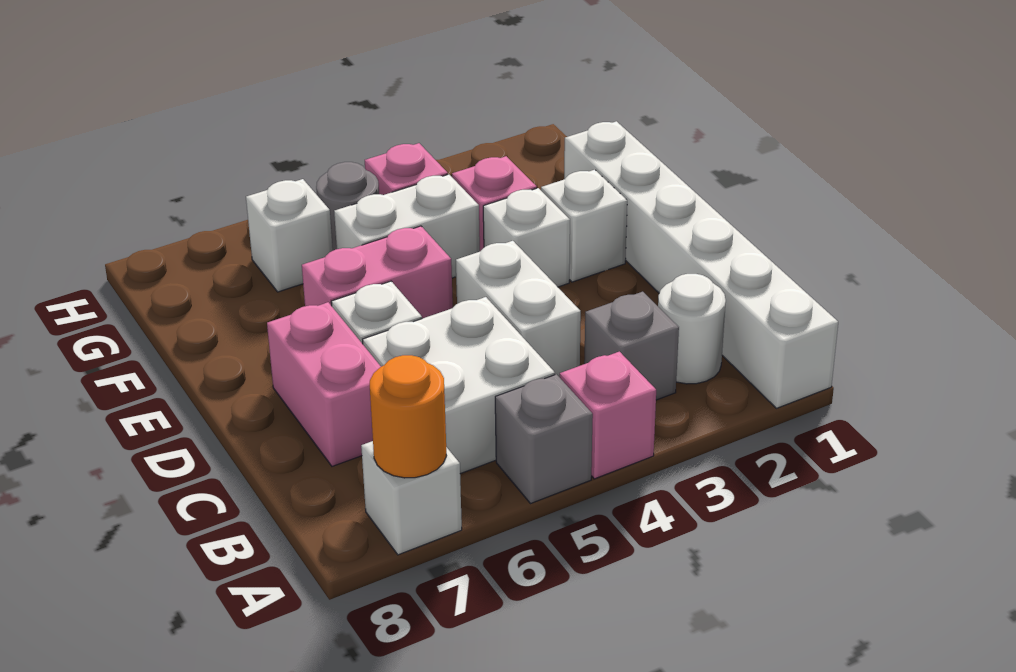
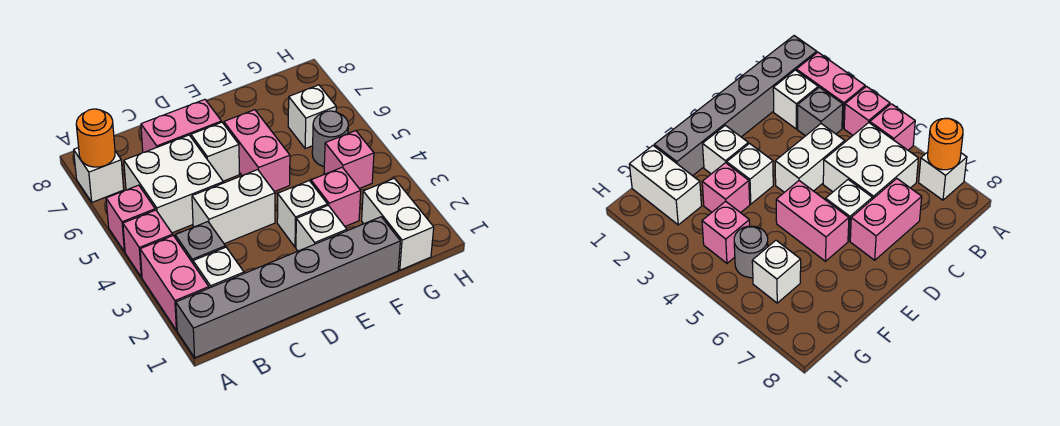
white brick A1:F1 level 1 -> grey brick A1:F1 level 1
none -> pink brick A2:A3 level 1
grey brick A5 level 1 -> pink brick A5 level 1
white round brick B2 level 1 -> white brick B2 level 1
white brick F4:F5 level 1 -> white brick G1:G2 level 1

